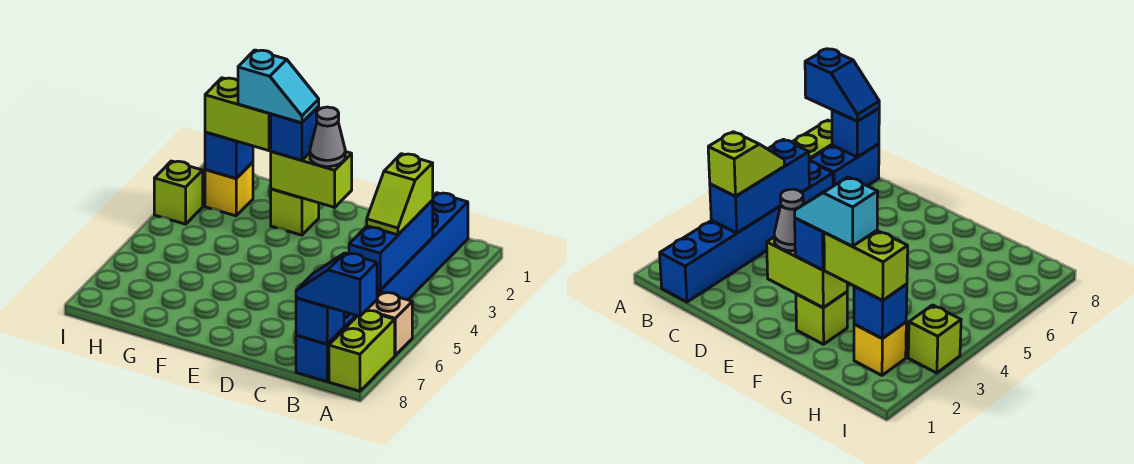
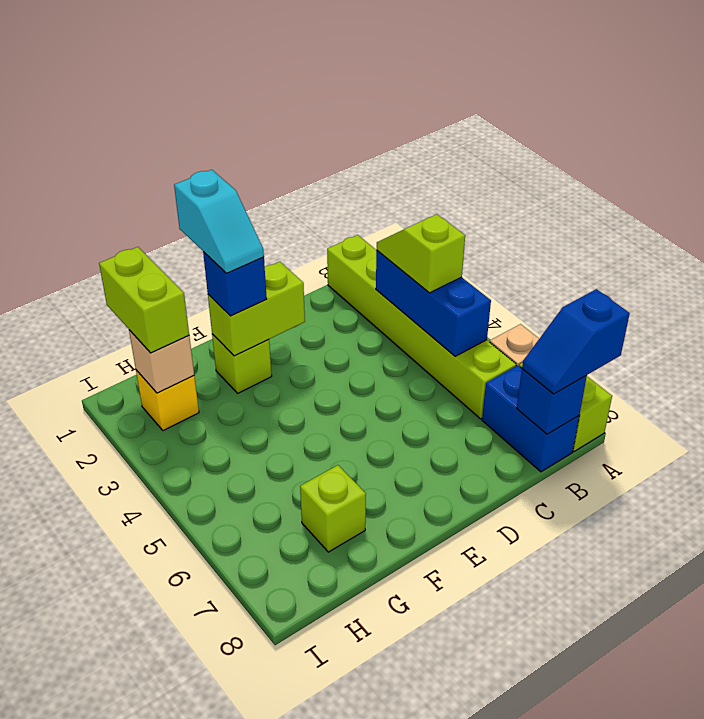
blue brick B1:B6 level 1 -> lime brick B1:B6 level 1
lime slope B3:B4 level 3 top 3 -> lime slope B3:B4 level 3 top 4
grey cone E2 level 3 -> none
cyan slope F2:G2 level 4 top G -> cyan slope F1:F2 level 4 top 1
lime brick G2:H2 level 3 -> lime brick H1:H2 level 3
blue brick H2 level 2 -> tan brick H2 level 2
lime brick I3 level 1 -> lime brick G7 level 1

